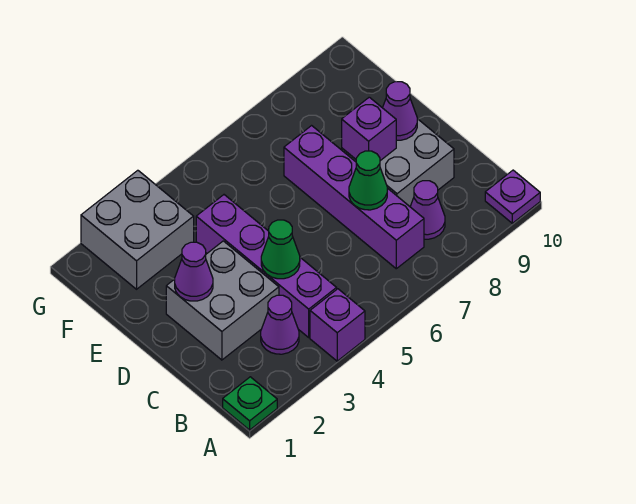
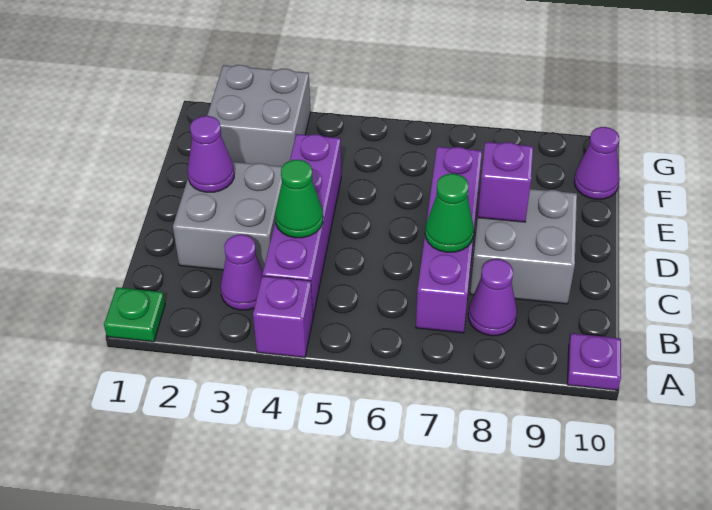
purple cone D9 level 2 -> purple cone F10 level 1

